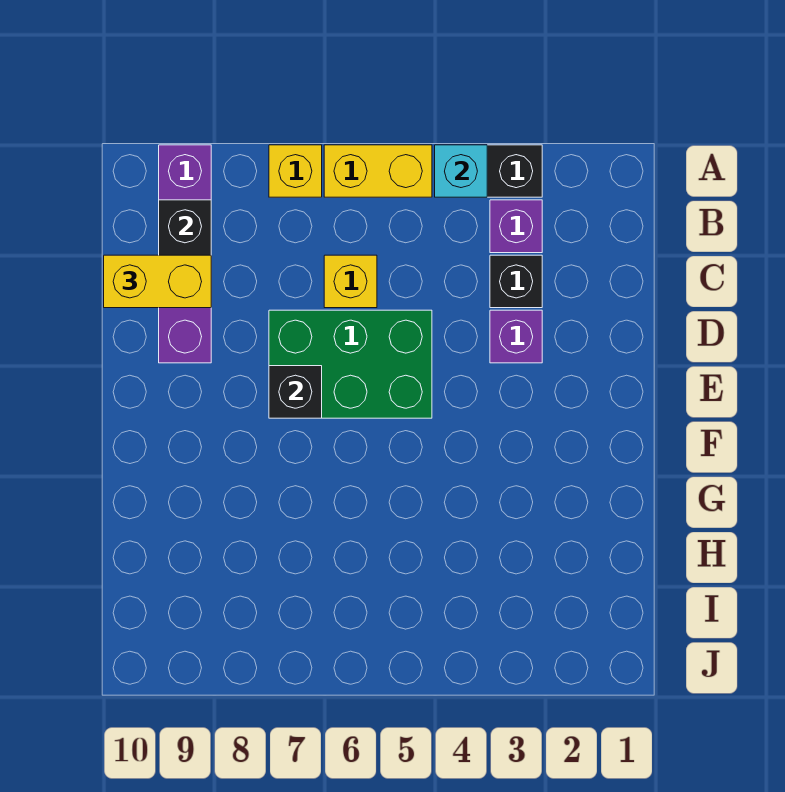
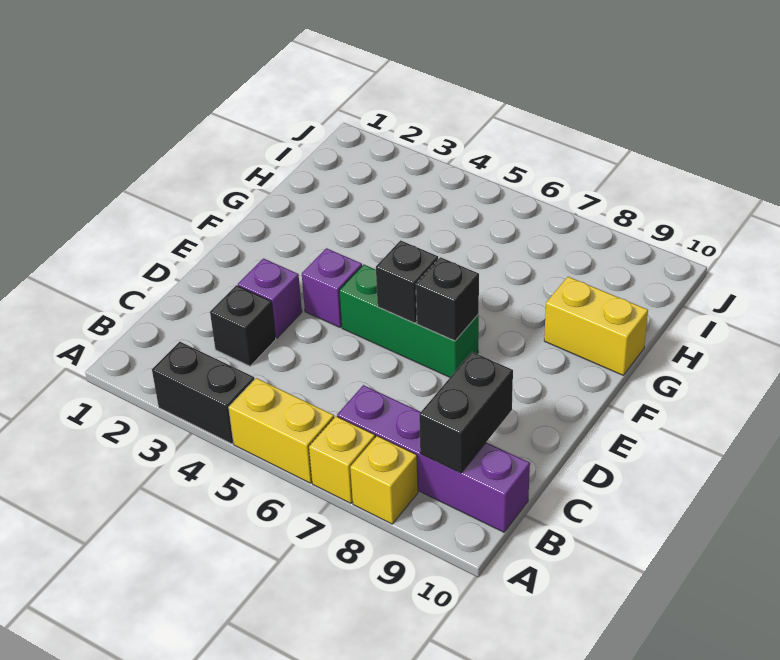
cyan brick A4 level 2 -> none
purple brick A9:D9 level 1 -> purple brick B7:B10 level 1
purple brick B3 level 1 -> purple brick E4 level 1
yellow brick C6 level 1 -> yellow brick A8 level 1
yellow brick C9:C10 level 3 -> yellow brick G9:G10 level 1
green brick D5:E7 level 1 -> green brick E5:E7 level 1
none -> black brick E6 level 2

